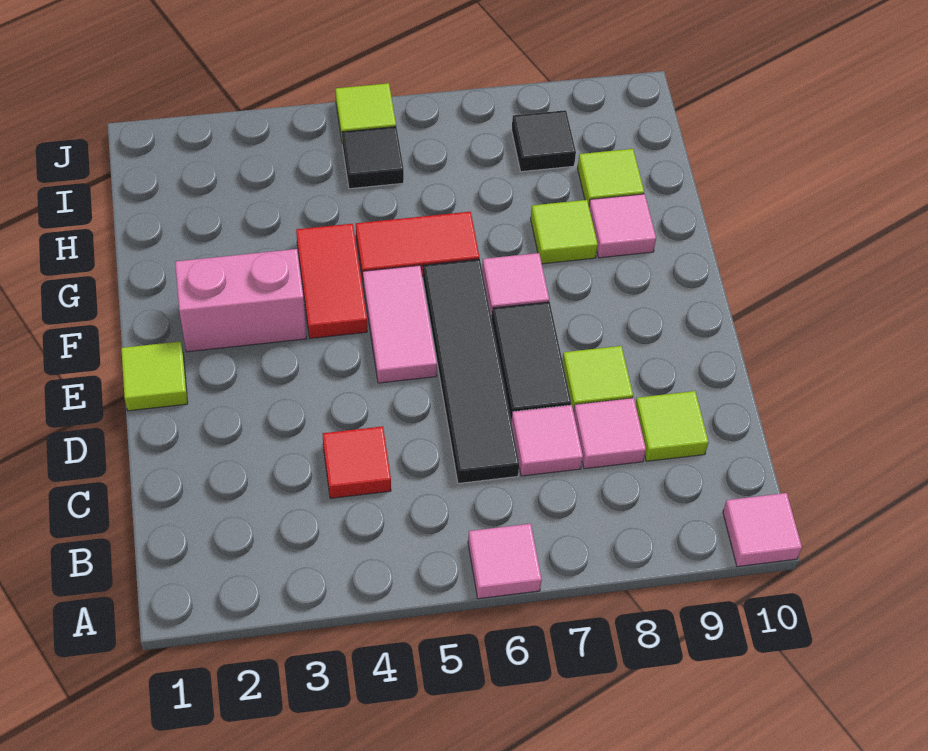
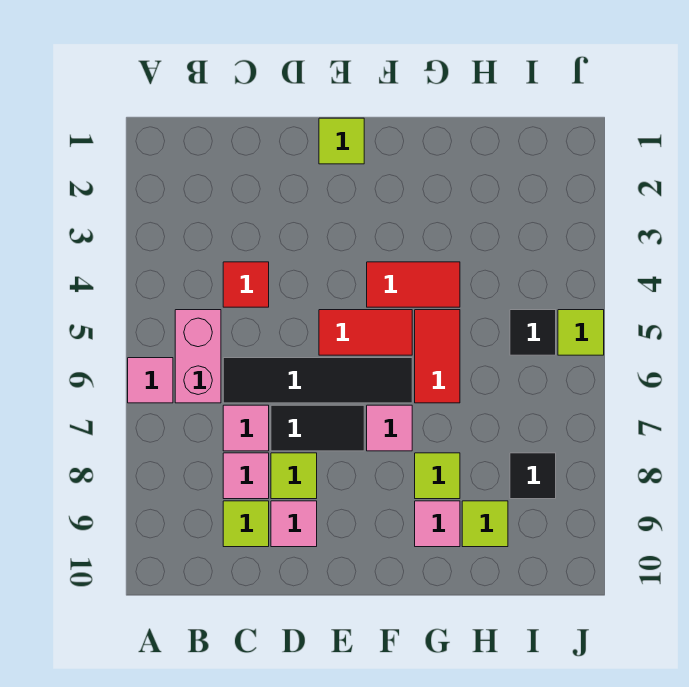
pink tile A10 level 1 -> pink tile D9 level 1
pink tile E5:F5 level 1 -> red tile E5:F5 level 1
pink brick F2:F3 level 1 -> pink brick B5:B6 level 1

